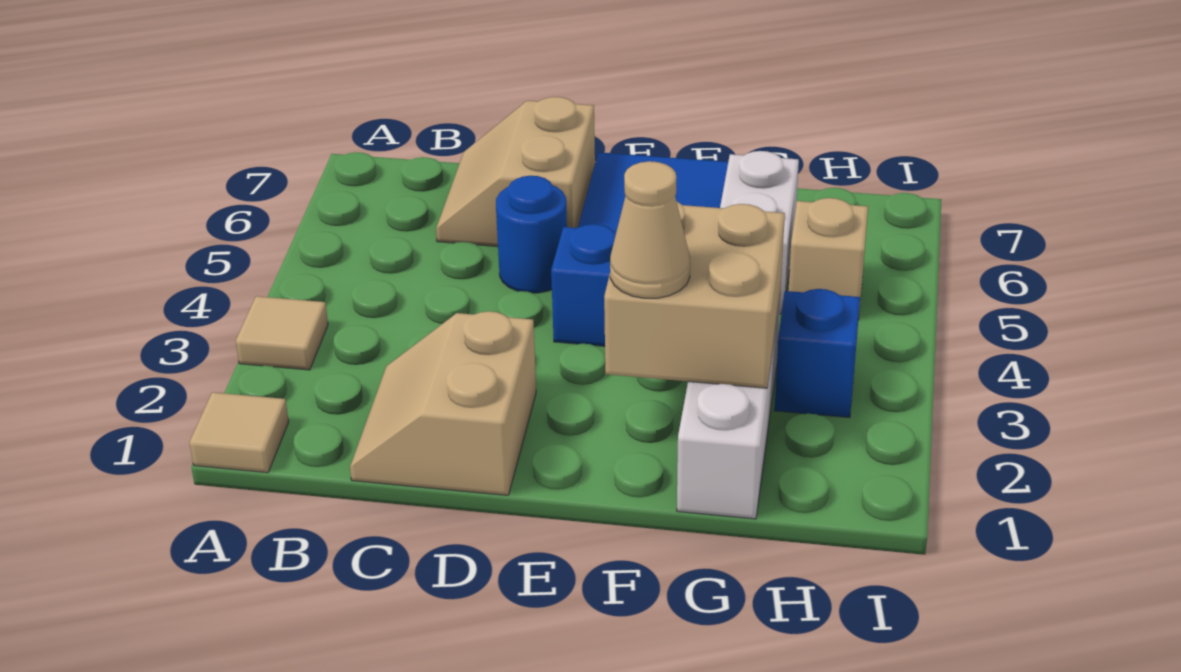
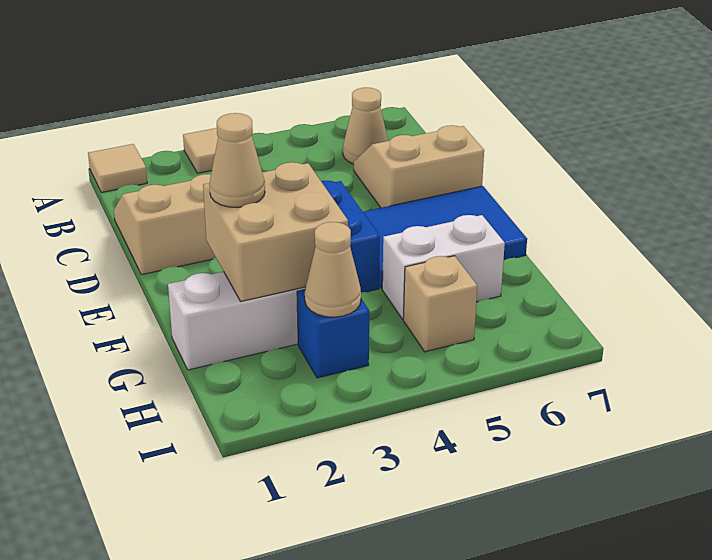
none -> tan cone B6 level 1
blue round brick D5 level 1 -> none
none -> tan cone H3 level 2

